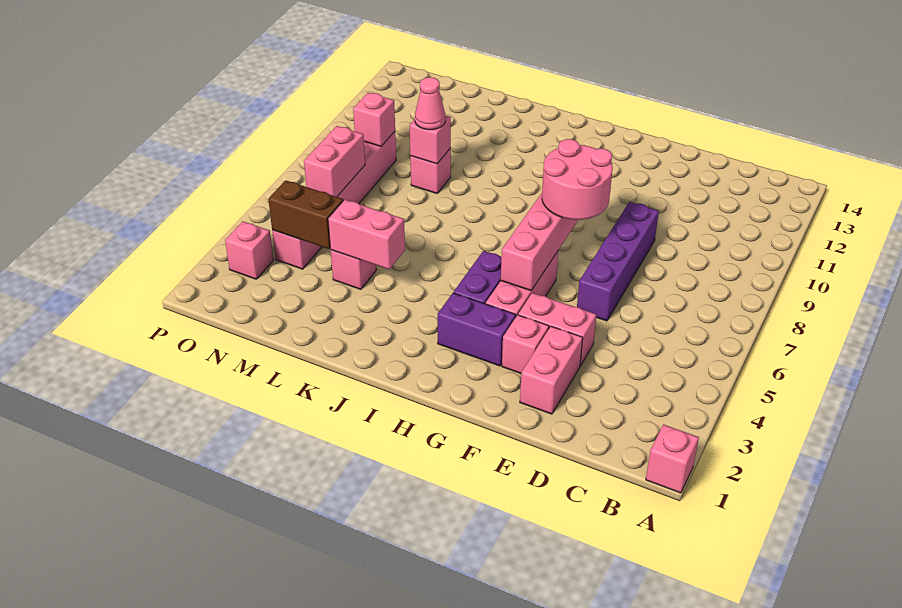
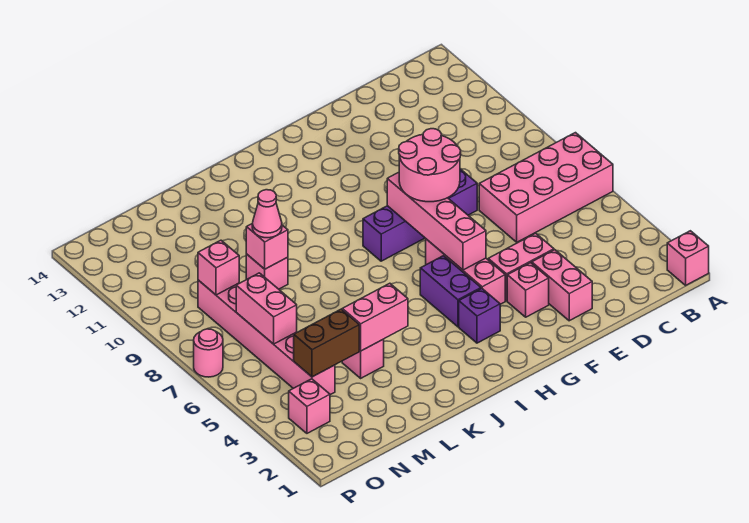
none -> pink brick A6:D7 level 1
purple brick E6:E9 level 1 -> purple brick E8:H8 level 1
purple brick G3:H3 level 1 -> purple brick H3 level 1
none -> pink round brick P7 level 1

